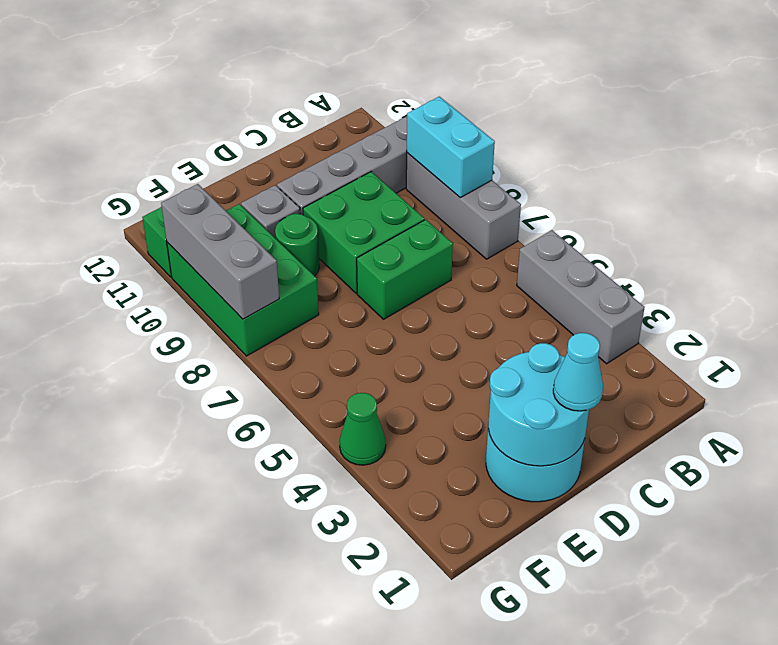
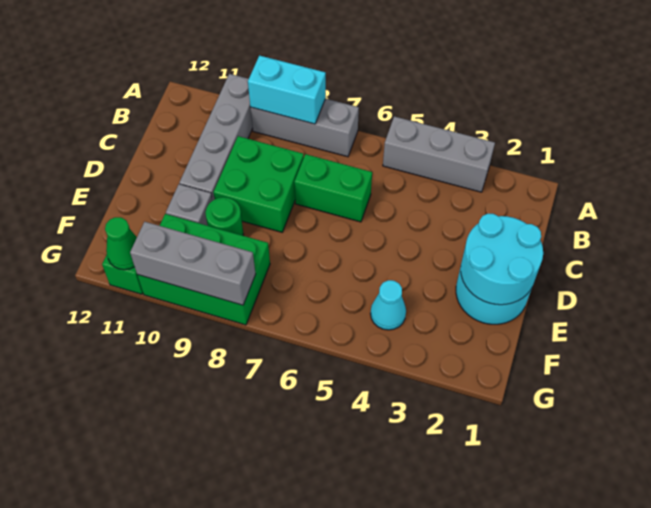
green brick C7:D7 level 1 -> green brick C6:C7 level 1
cyan cone D1 level 3 -> cyan cone F4 level 1
green cone G4 level 1 -> green cone G11 level 2

